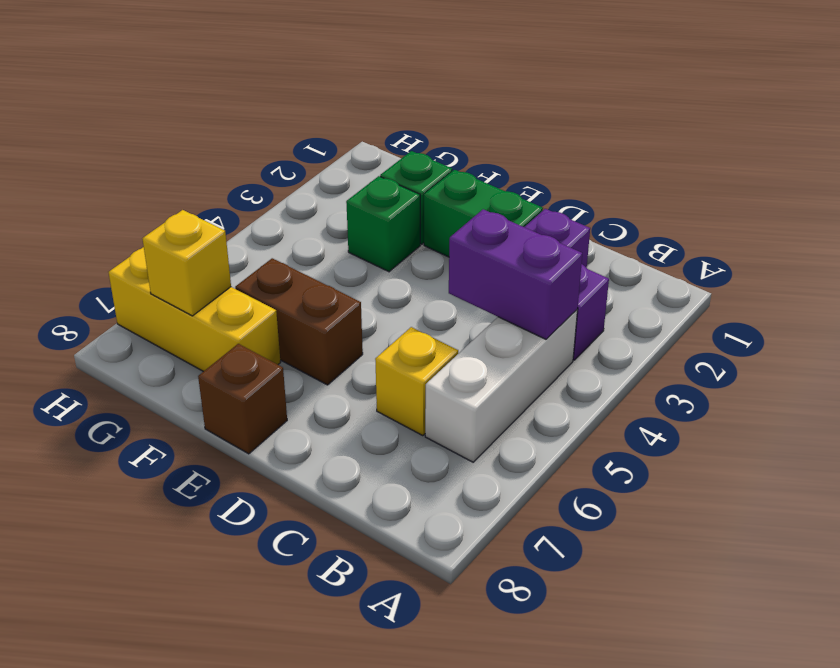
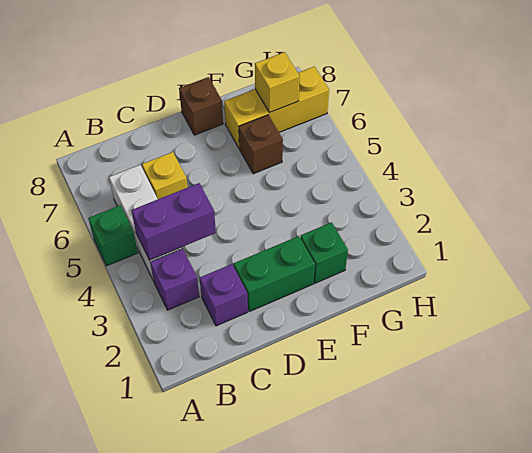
brown brick E6:F6 level 1 -> brown brick F6 level 1
green brick F3 level 1 -> green brick A5 level 1

